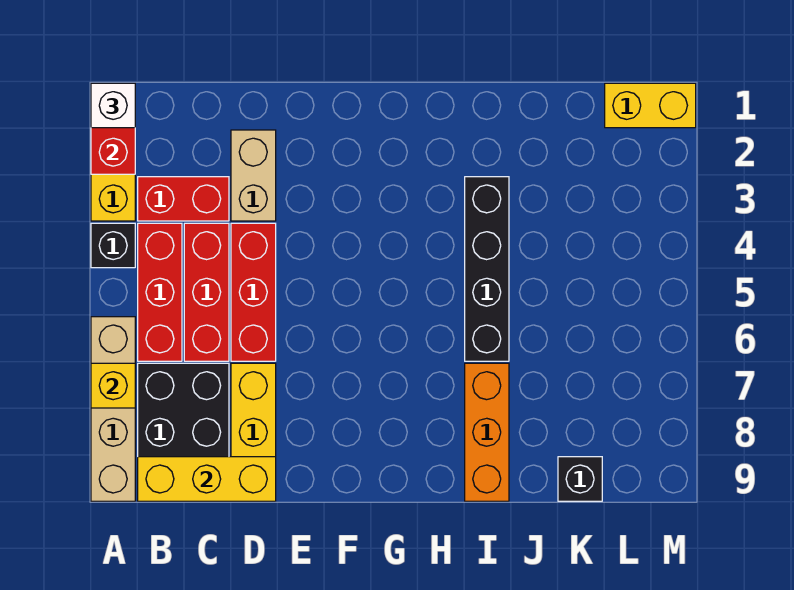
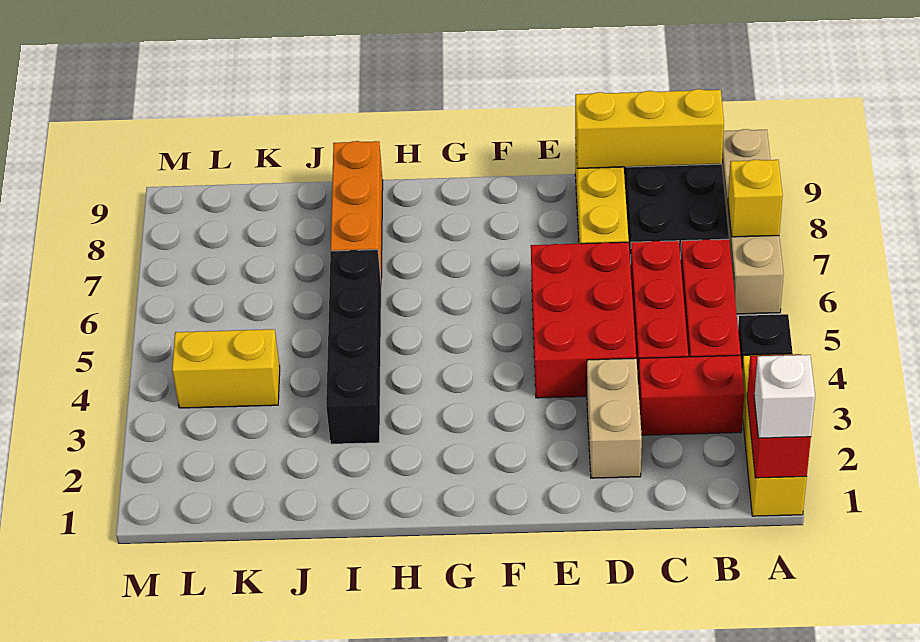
red brick D4:D6 level 1 -> red brick D4:E6 level 1
black brick K9 level 1 -> none
yellow brick L1:M1 level 1 -> yellow brick K4:L4 level 1

